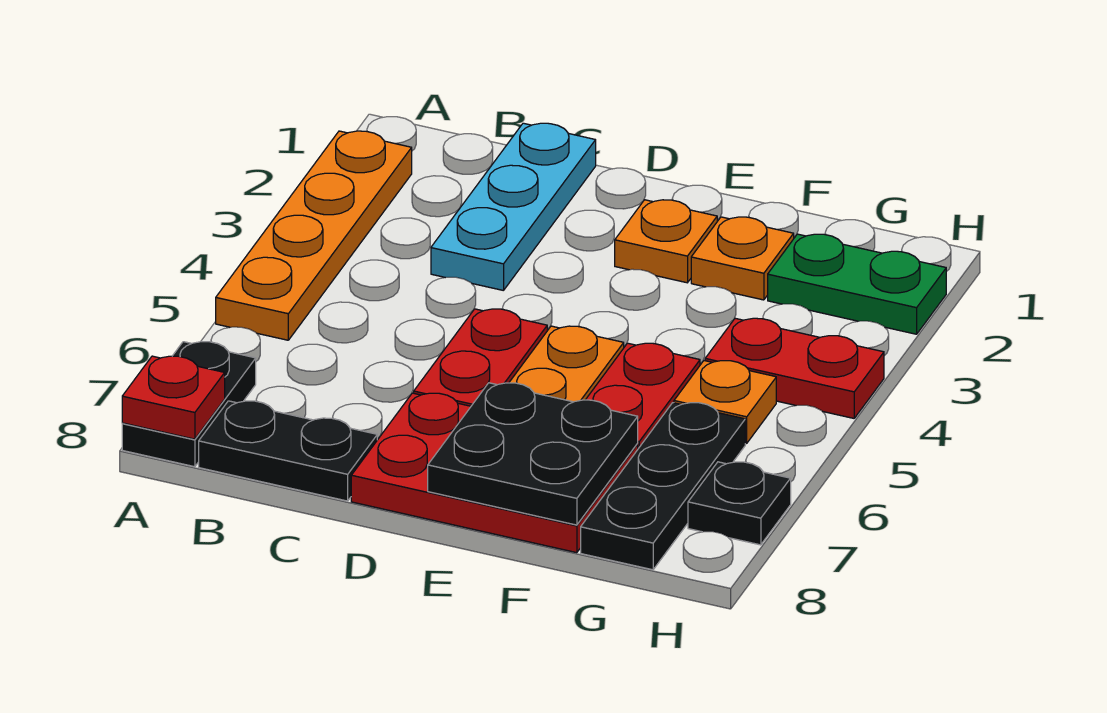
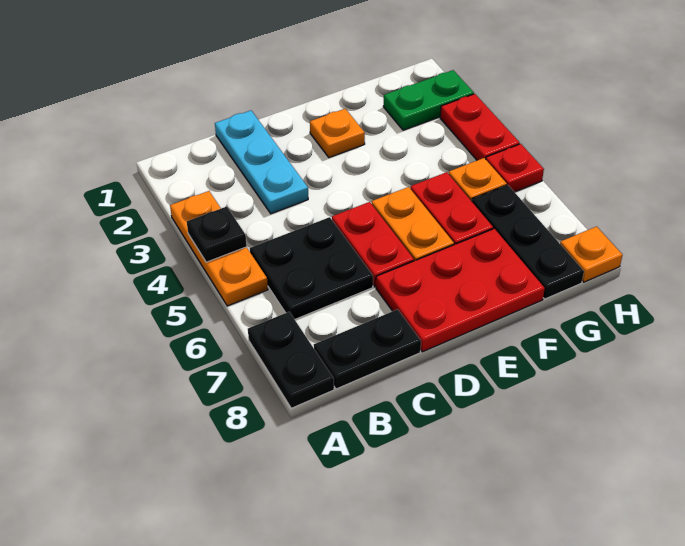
orange plate A2:A5 level 1 -> orange plate A3:A5 level 1
red plate A8 level 2 -> red plate H5 level 1
black plate E7:F8 level 2 -> black plate B5:C6 level 1
orange plate F2 level 1 -> orange plate H8 level 1
red plate G4:H4 level 1 -> red plate H3:H4 level 1
black plate H7 level 1 -> black plate A4 level 2

